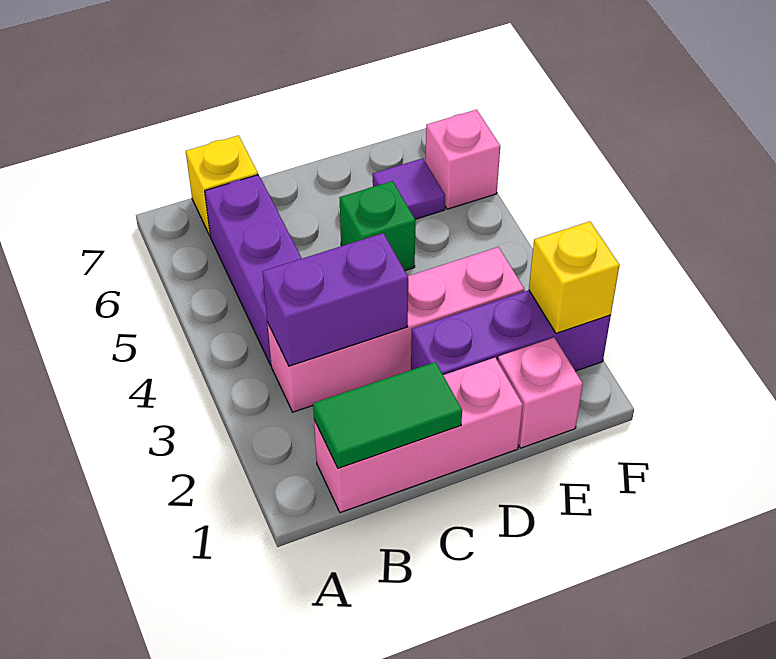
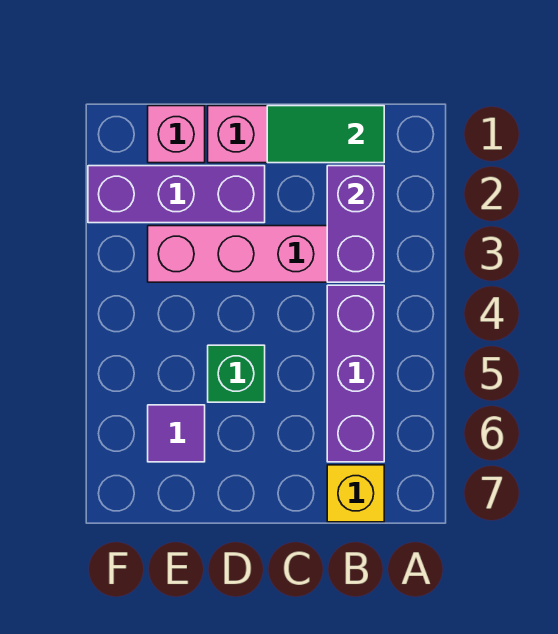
purple brick B3:C3 level 2 -> purple brick B2:B3 level 2
yellow brick F2 level 2 -> none
pink brick F6 level 1 -> none

